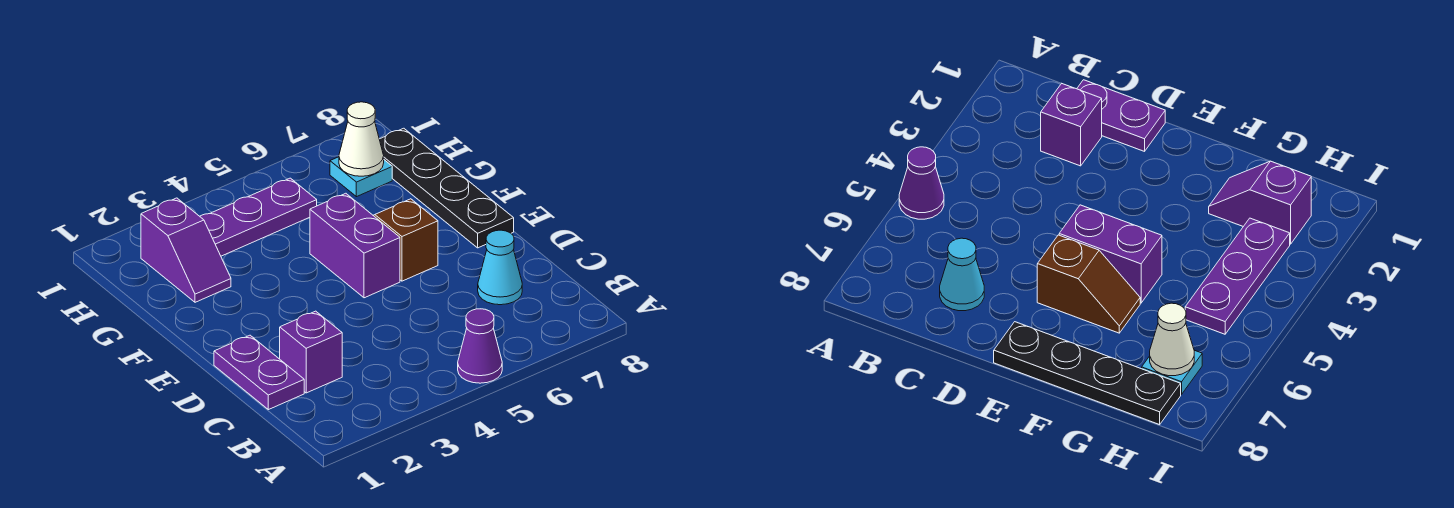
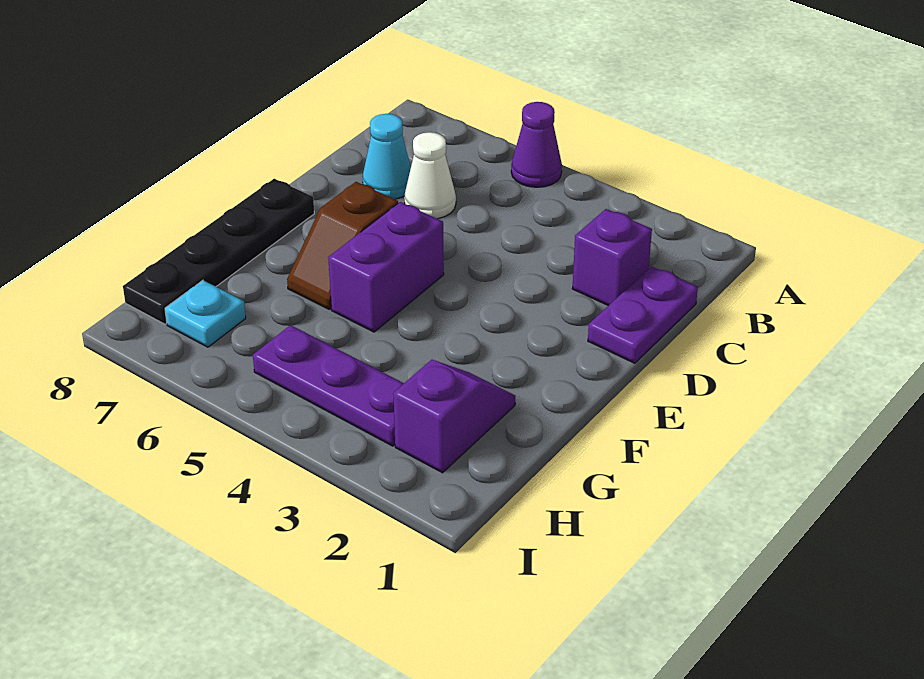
white cone H7 level 2 -> white cone C6 level 1

